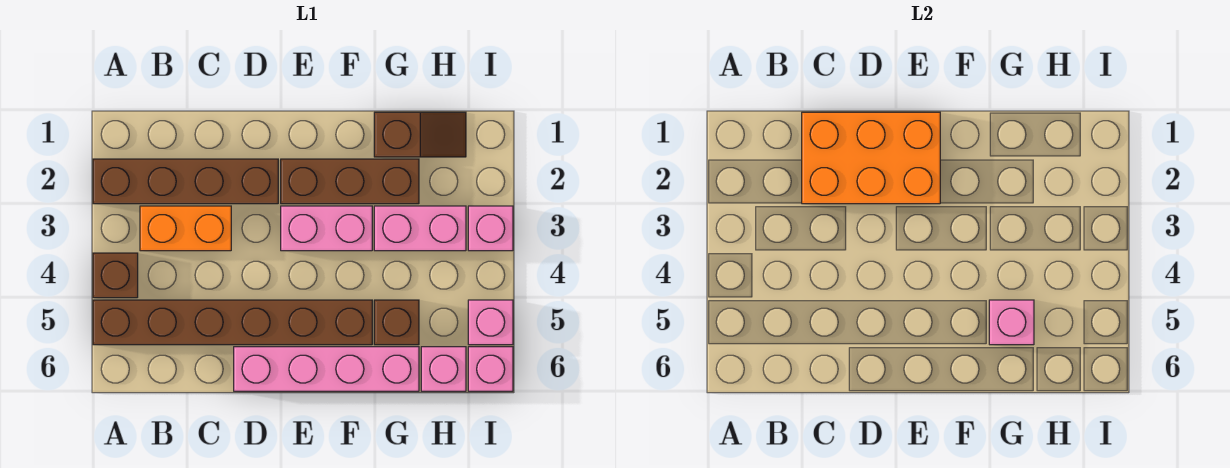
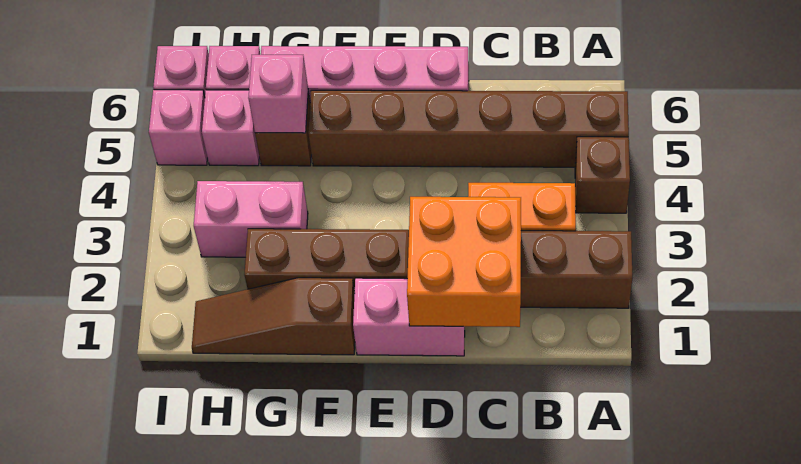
orange brick C1:E2 level 2 -> orange brick C1:D2 level 2
pink brick E3:F3 level 1 -> pink brick D1:E1 level 1
brown slope G1:H1 level 1 top G -> brown slope F1:H1 level 1 top F
pink brick I3 level 1 -> pink brick H5 level 1

